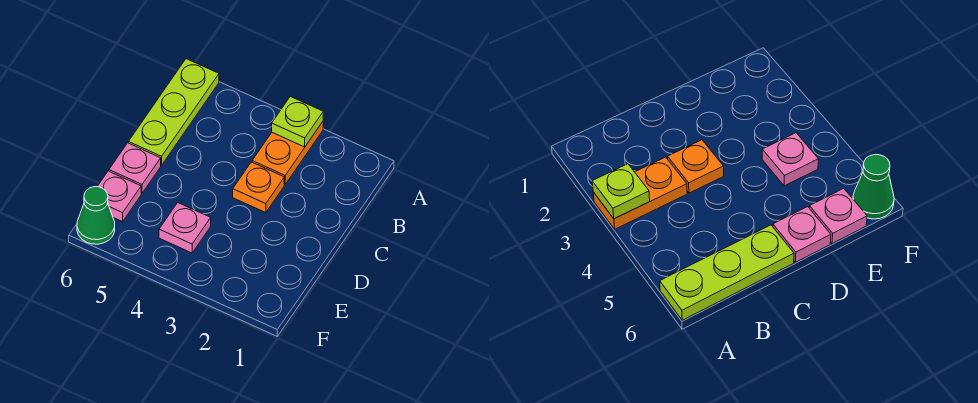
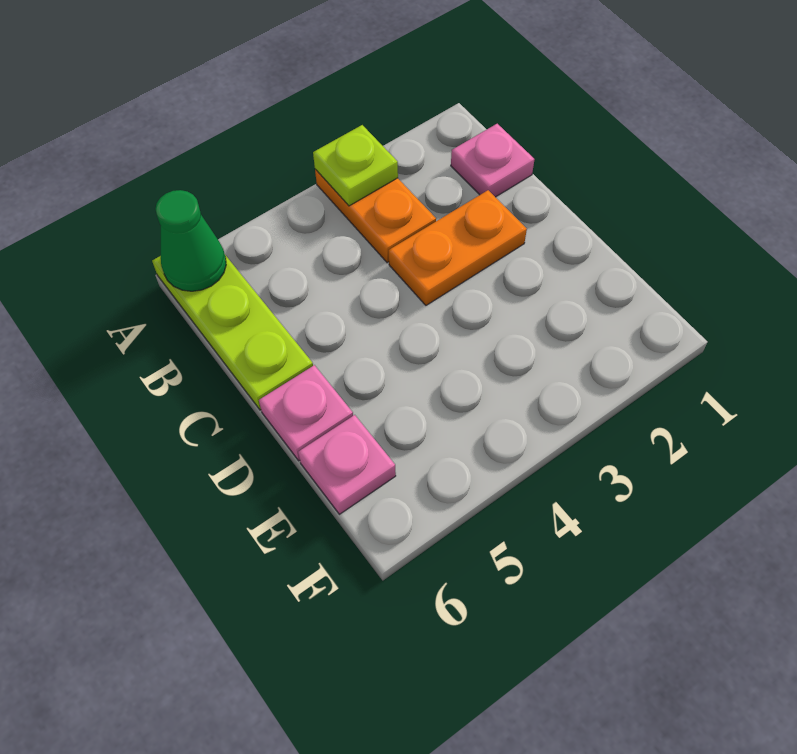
orange plate C3 level 1 -> orange plate C2:C3 level 1
pink plate E4 level 1 -> pink plate B1 level 1
green cone F6 level 1 -> green cone A6 level 2

